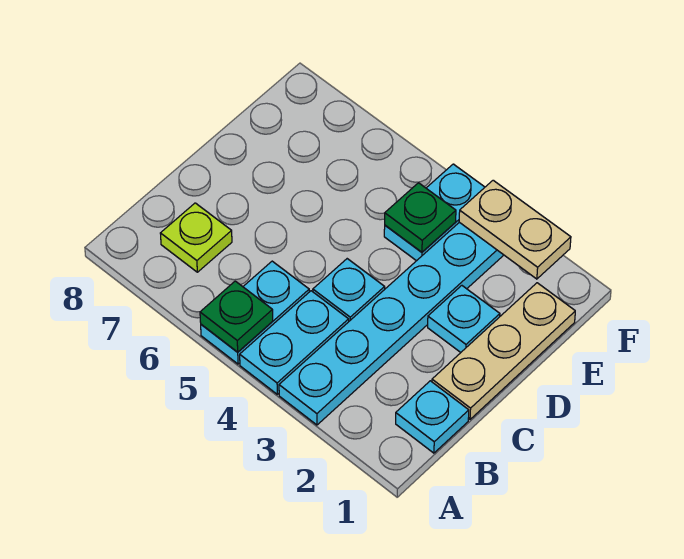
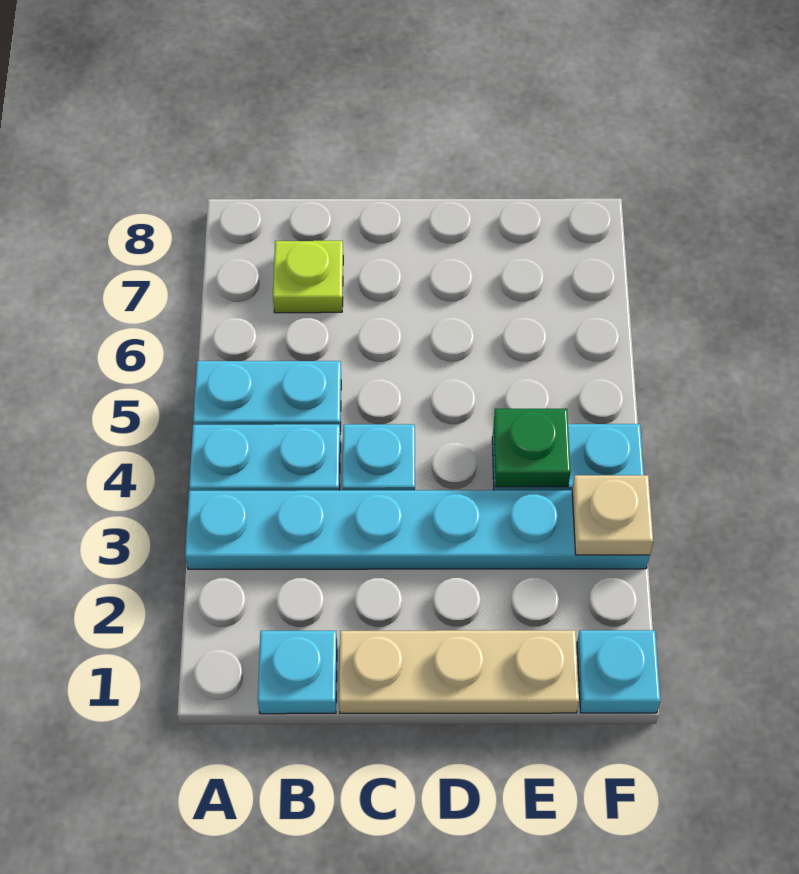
green plate A5 level 2 -> none
cyan plate D2 level 1 -> cyan plate F1 level 1
tan plate F2:F3 level 2 -> tan plate F3 level 2

